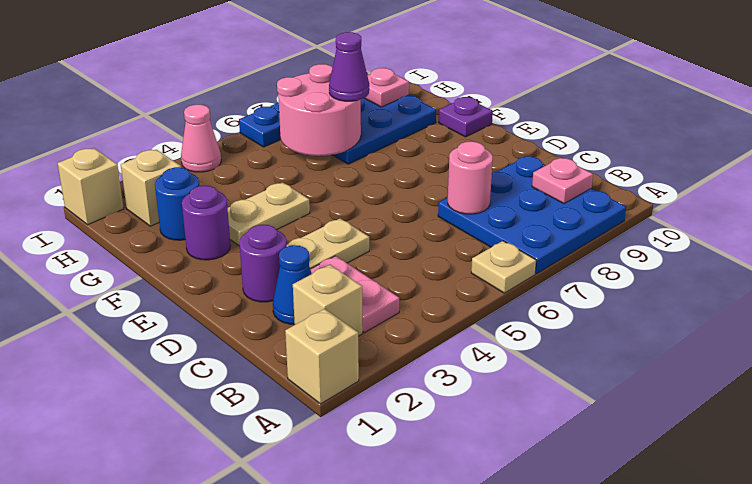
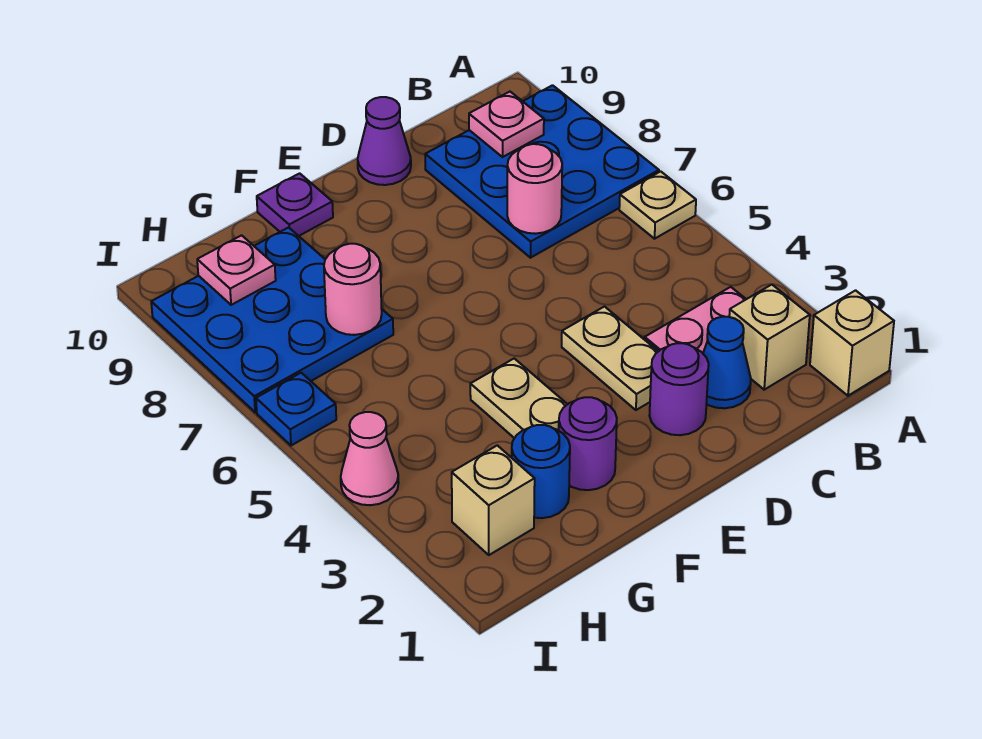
pink round brick G6:H7 level 2 -> pink round brick G7 level 2
purple cone G7 level 3 -> purple cone D10 level 1
tan brick I1 level 1 -> none

